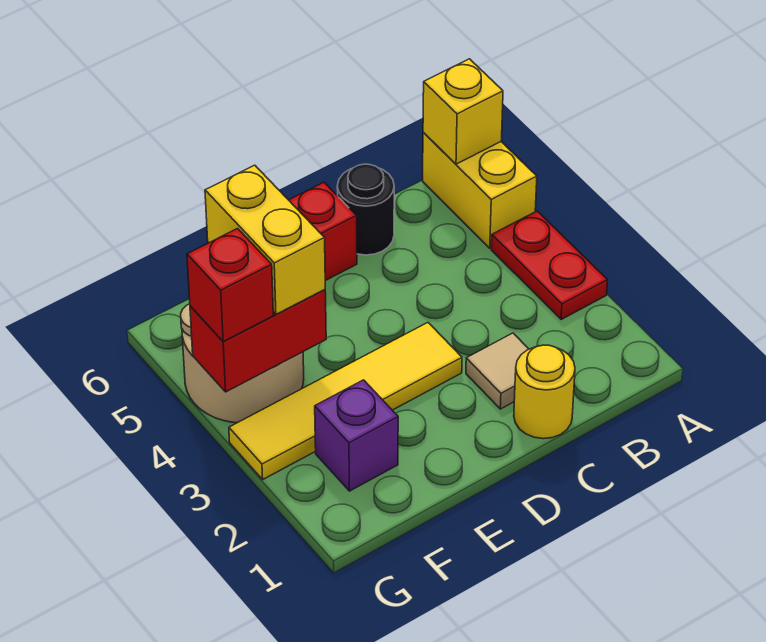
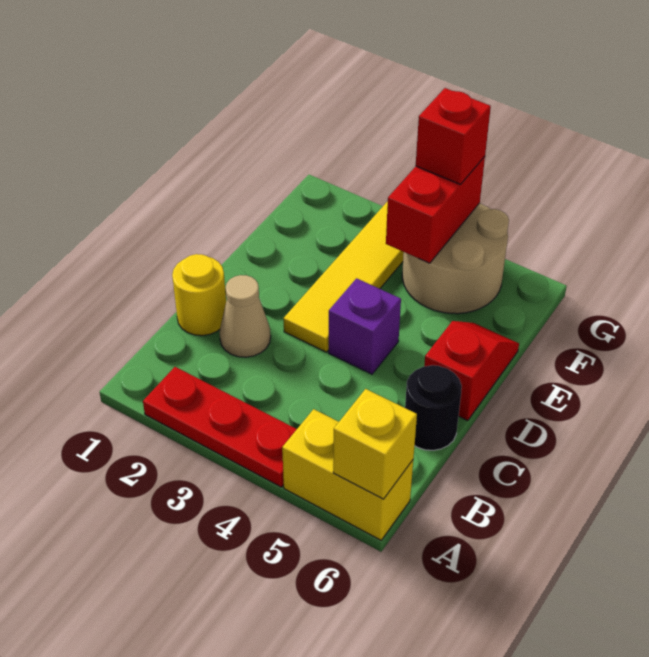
red plate A3:A4 level 1 -> red plate A2:A4 level 1
tan tile C2 level 1 -> tan cone C2 level 1
purple brick F2 level 1 -> purple brick D4 level 1
yellow brick F4:F5 level 3 -> none

